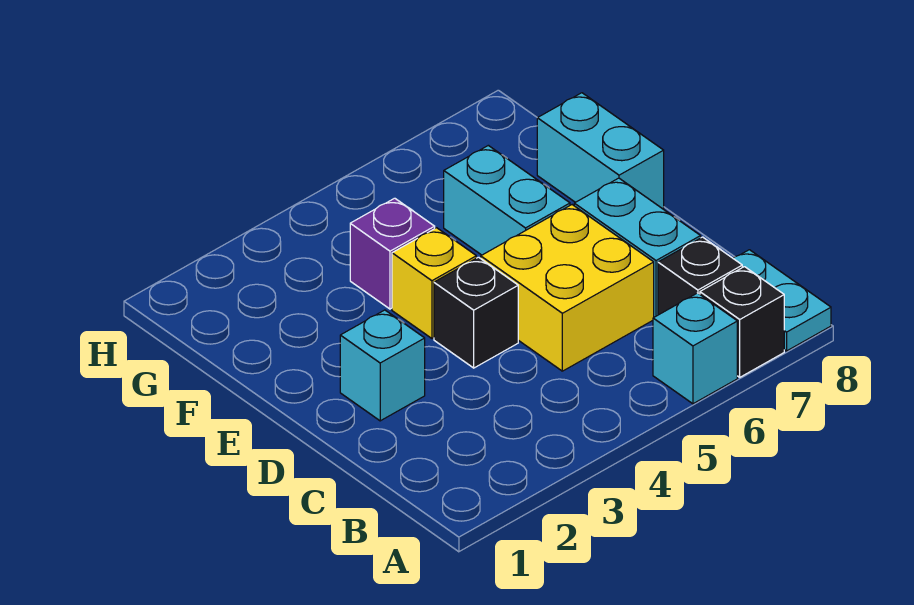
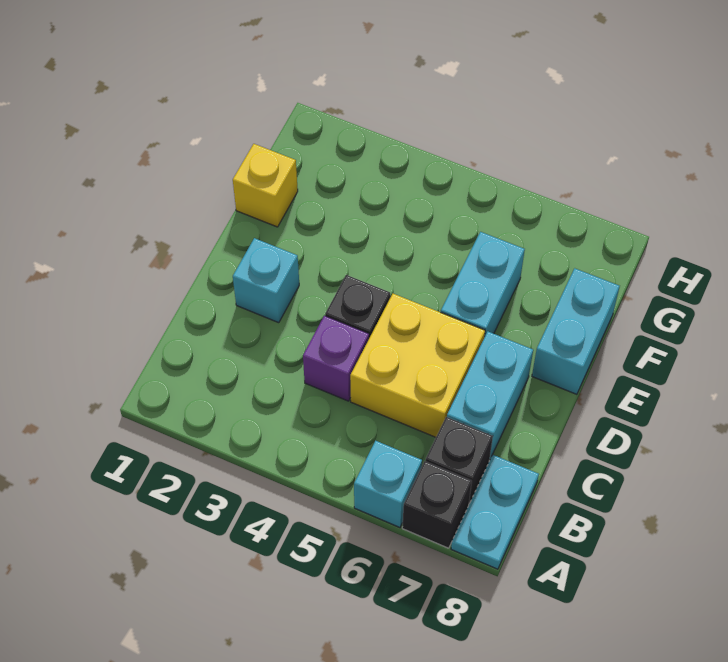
yellow brick E4 level 1 -> yellow brick F1 level 1
purple brick F4 level 1 -> purple brick C4 level 1

